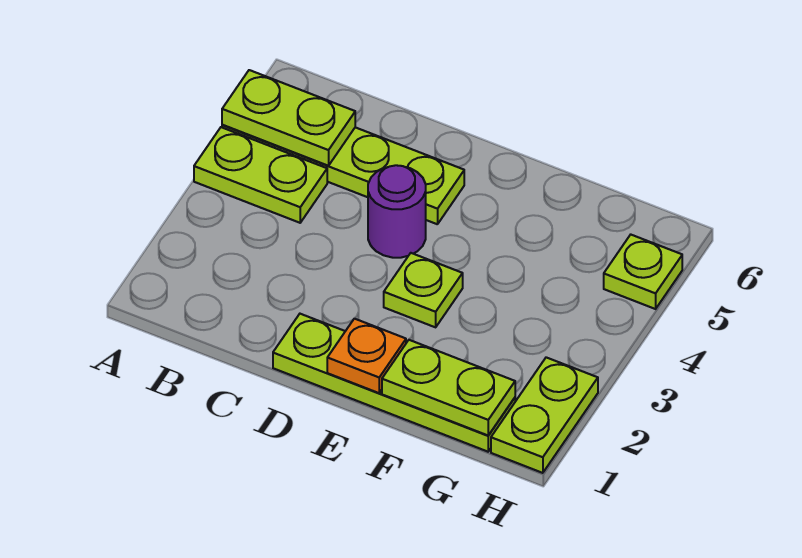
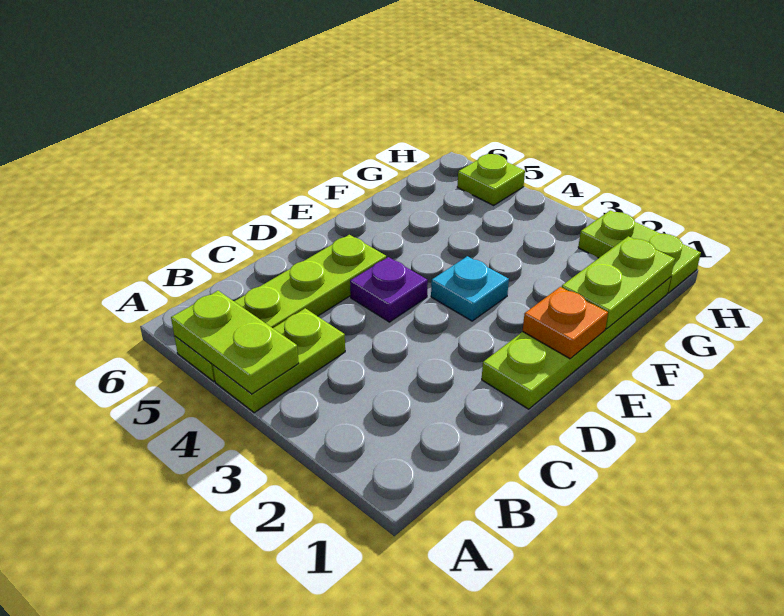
lime plate A5:B5 level 2 -> lime plate A4:A5 level 2
purple round brick D4 level 1 -> purple plate D4 level 1
lime plate E3 level 1 -> cyan plate E3 level 1

